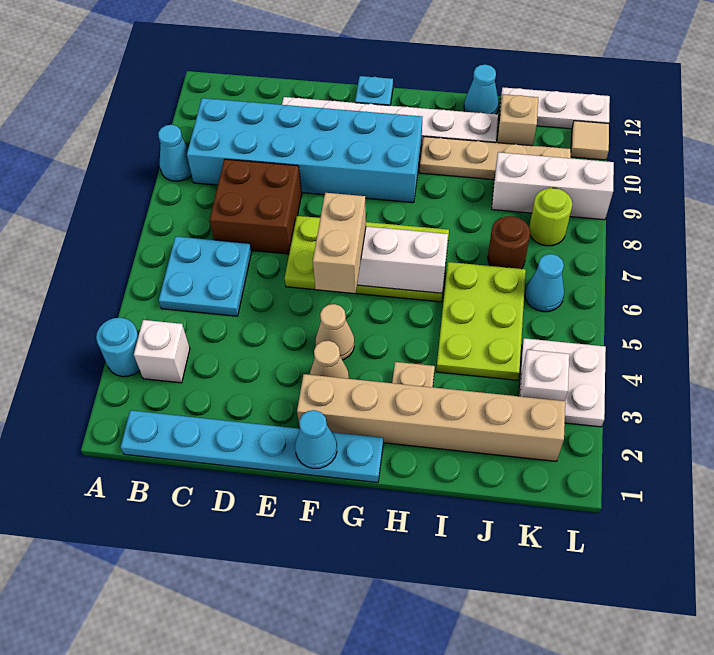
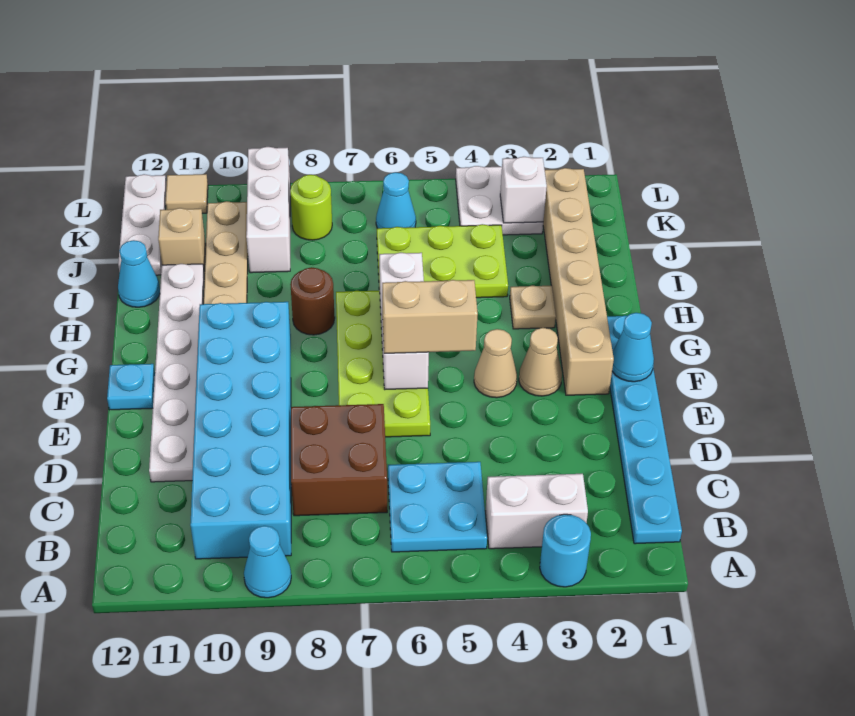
white brick B3 level 1 -> white brick B3:B4 level 1
brown round brick J7 level 1 -> brown round brick H8 level 1

